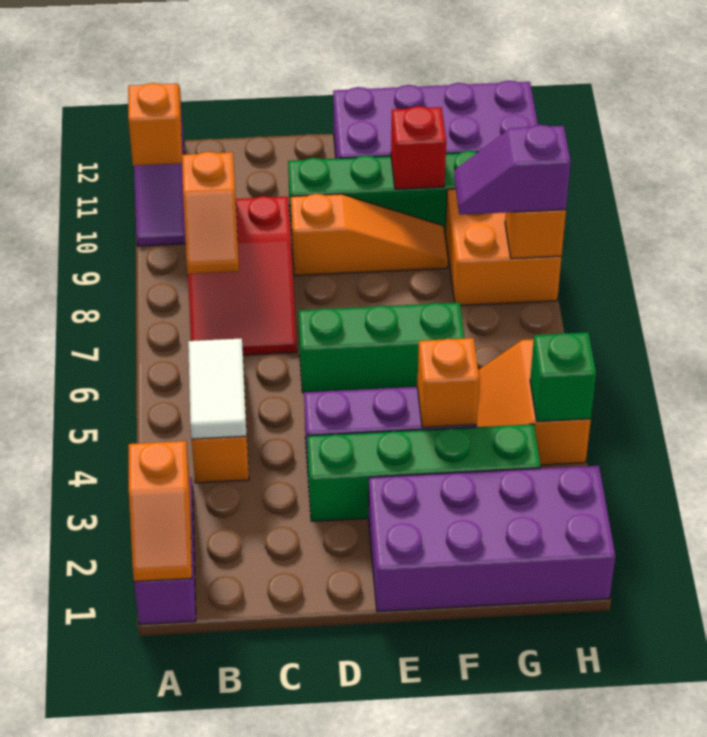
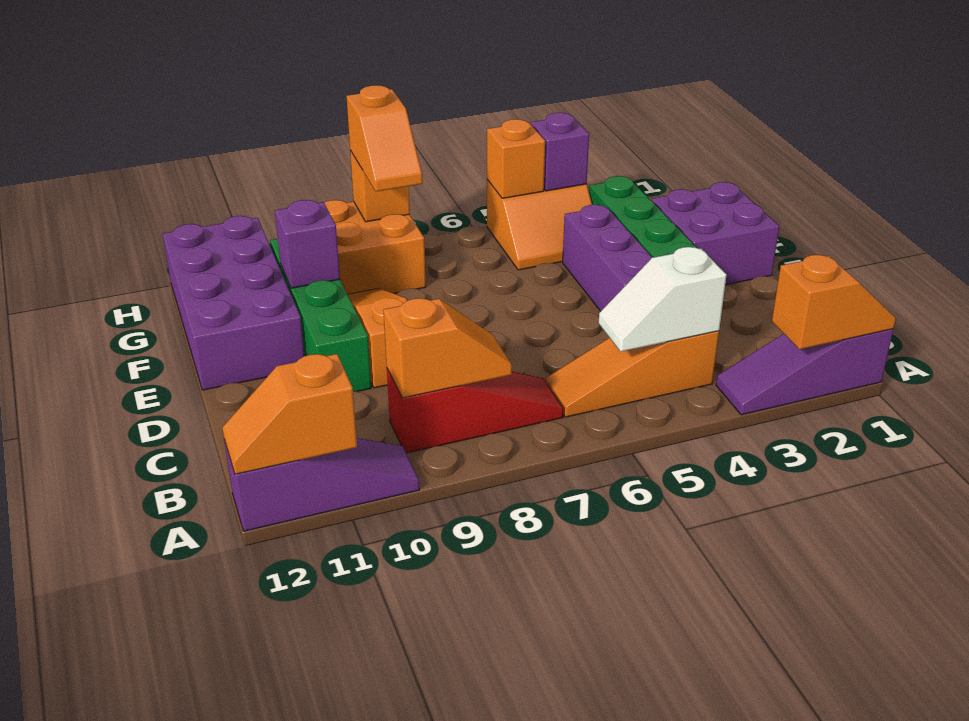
white tile B4:B5 level 2 -> white slope B4:B5 level 2 top 4
red slope B7:C9 level 1 top 9 -> red slope B7:B9 level 1 top 9
green brick D6:F6 level 1 -> none
purple brick E1:H2 level 1 -> purple brick E1:F2 level 1
orange brick F4 level 2 -> orange brick H5 level 2
red brick F10 level 2 -> purple brick F10 level 2
purple slope G8:H8 level 3 top H -> orange slope G8:H8 level 3 top H
green brick H4 level 2 -> purple brick H4 level 2

